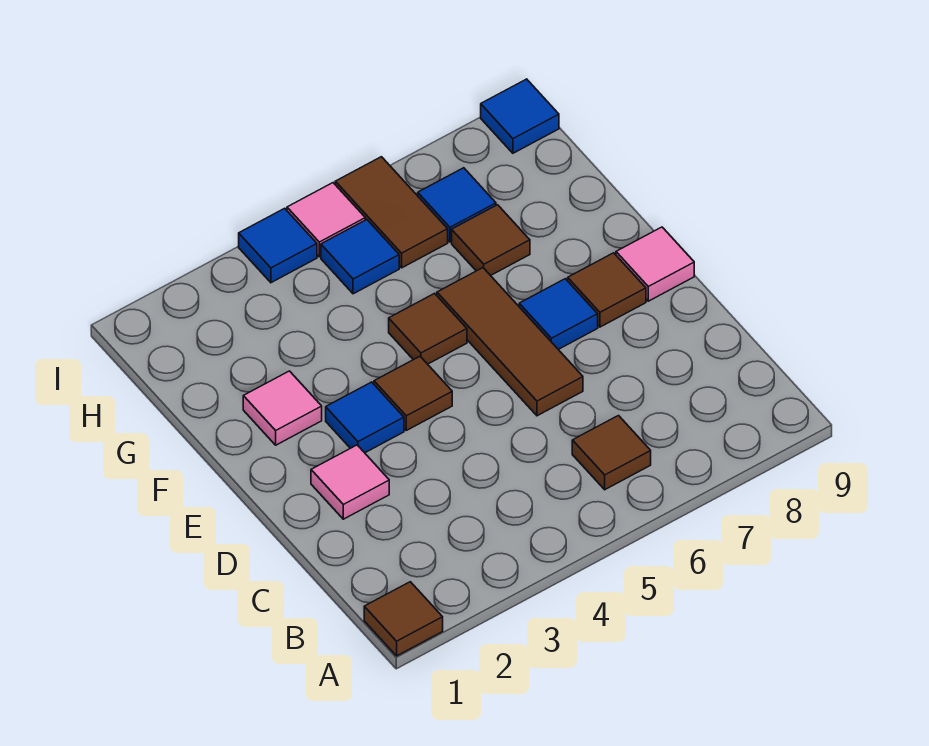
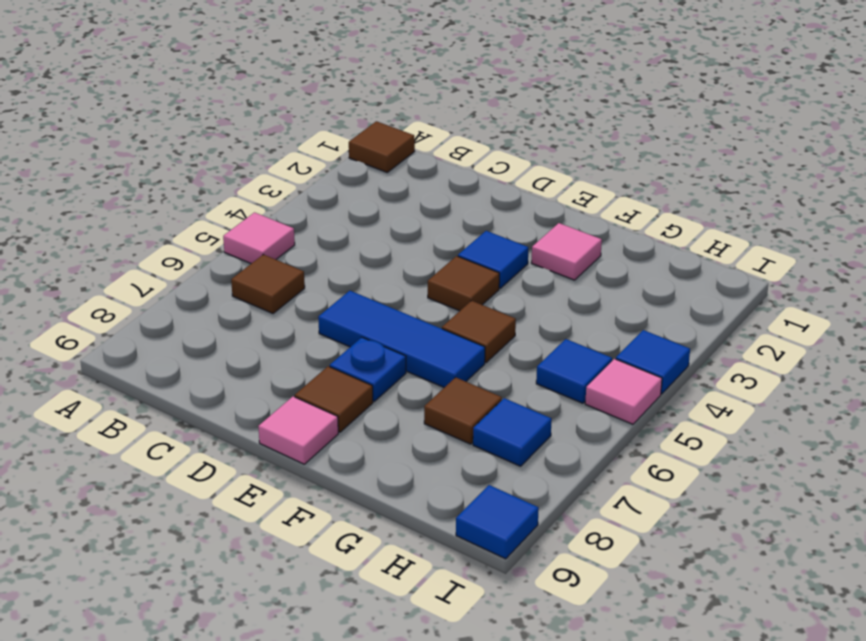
pink tile D2 level 1 -> pink tile A5 level 1
brown tile D6:F6 level 1 -> blue tile D6:F6 level 1
blue tile E7 level 1 -> blue plate E7 level 1
brown tile H6:I6 level 1 -> none

